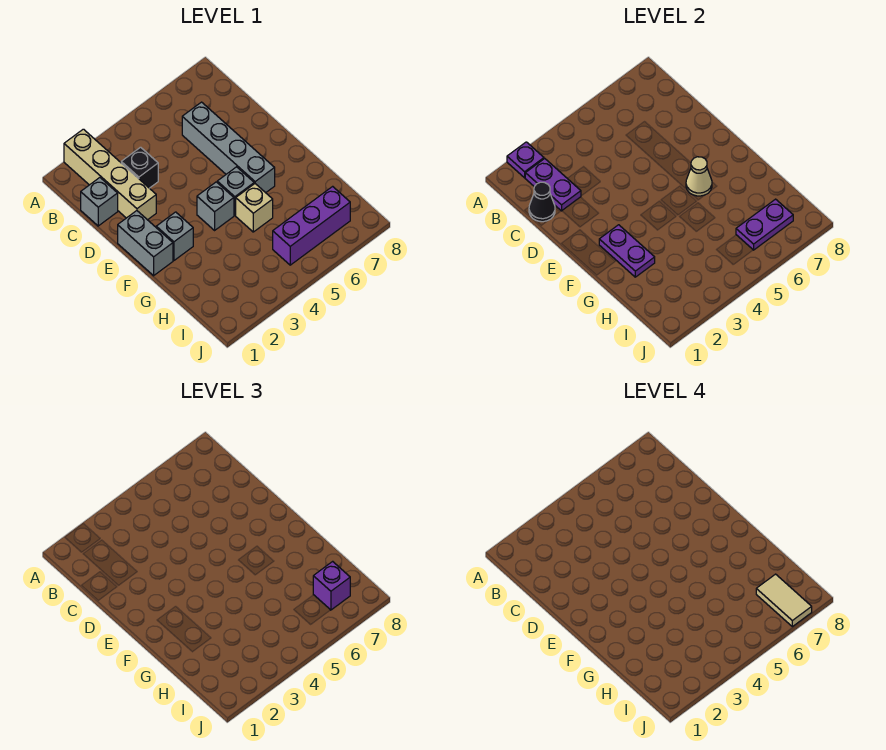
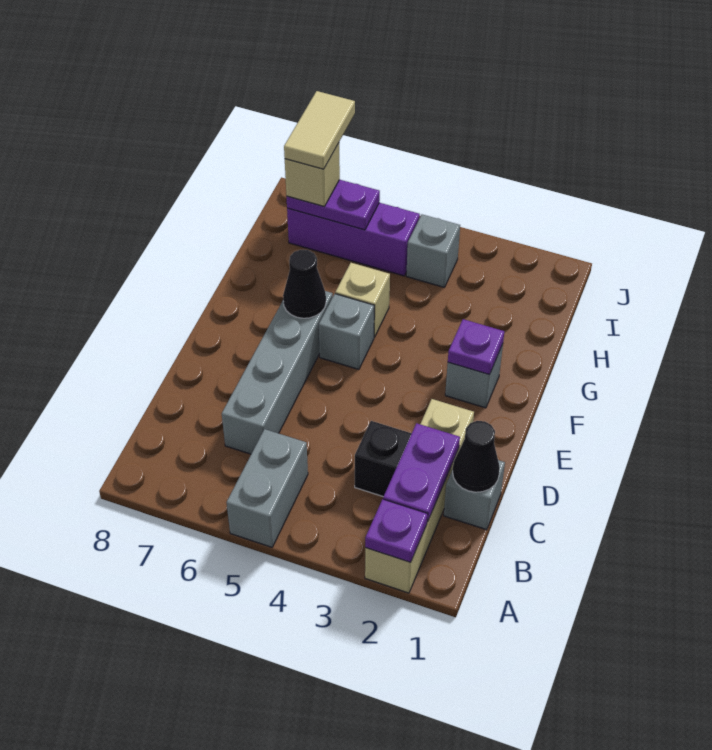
grey brick E1:F1 level 1 -> grey brick A5:B5 level 1
purple plate F2:G2 level 2 -> purple plate F2 level 2
grey brick F4 level 1 -> grey brick I4 level 1
tan cone F6 level 2 -> black cone F6 level 2
purple brick I7 level 3 -> tan brick I7 level 3

